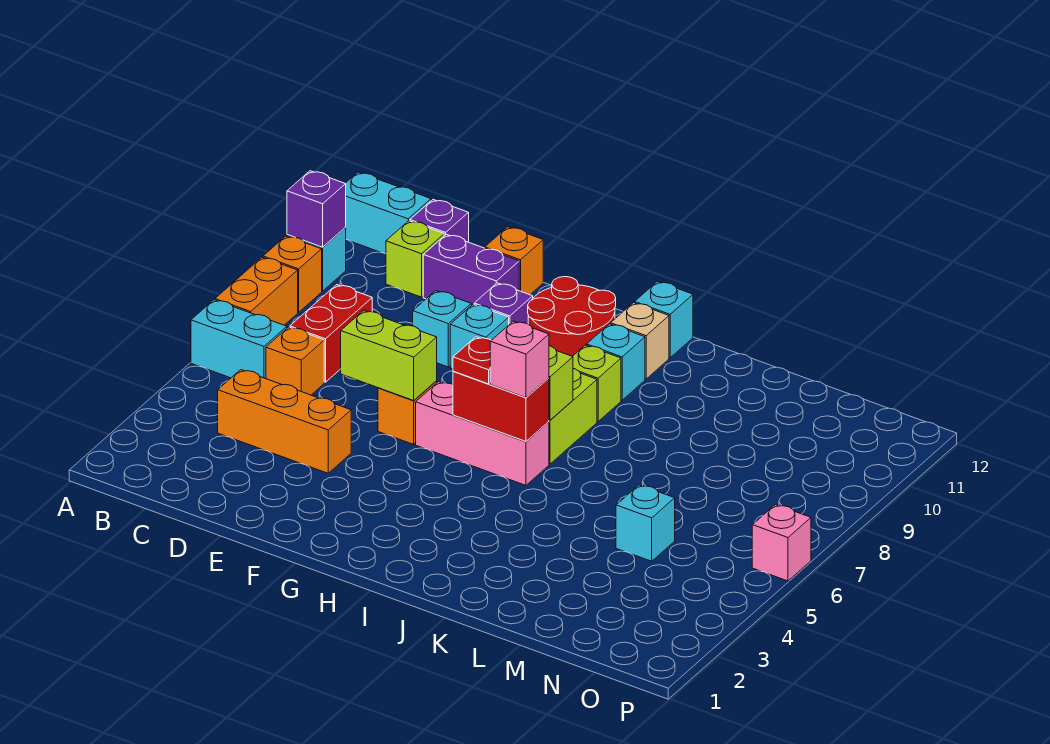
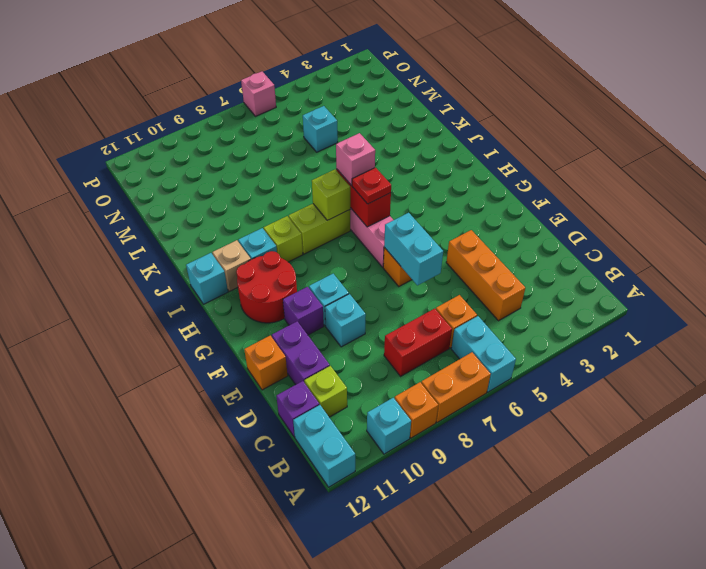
purple brick A10 level 2 -> none
lime brick E6:F6 level 2 -> cyan brick E6:F6 level 2

